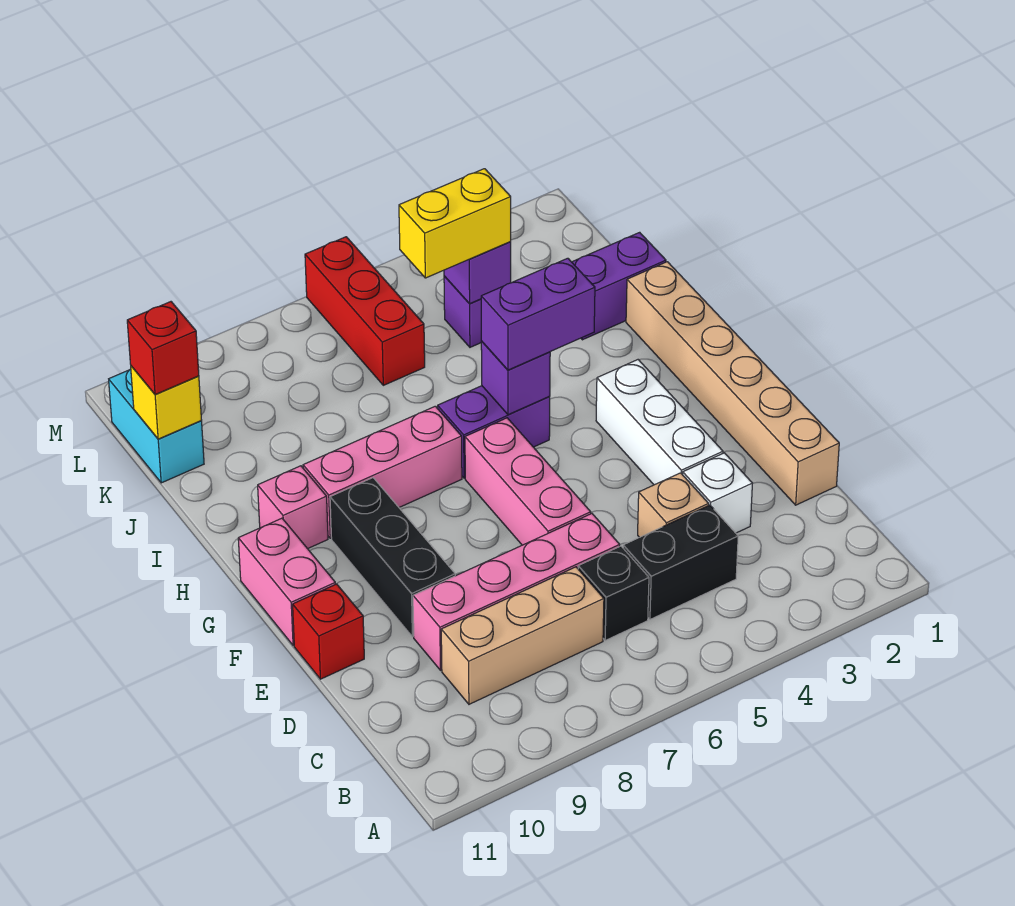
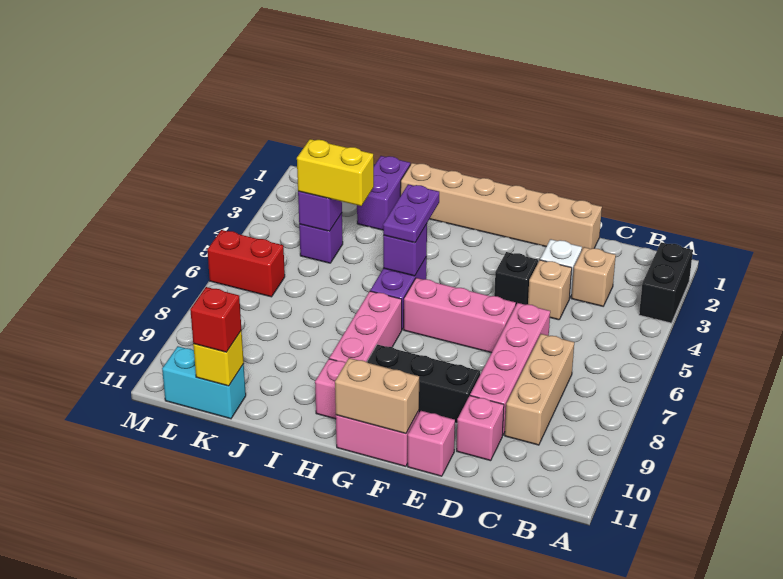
none -> tan brick C3 level 1
black brick C4:C5 level 1 -> black brick A2:A3 level 1
black brick C6 level 1 -> black brick E4 level 1
none -> pink brick D10 level 1
white brick E3:G3 level 1 -> none
red brick E11 level 1 -> pink brick E11 level 1
none -> tan brick F11:G11 level 2
purple brick H4:H5 level 3 -> purple plate H4:H5 level 3
yellow brick K4:K5 level 3 -> yellow brick J4:K4 level 3
red brick K6:M6 level 1 -> red brick L6:M6 level 1

